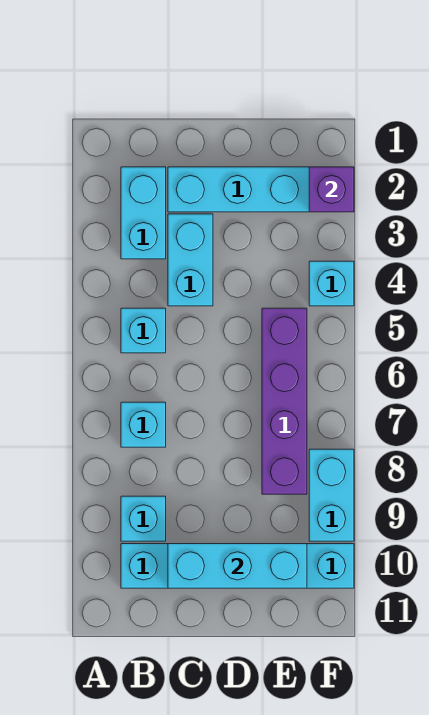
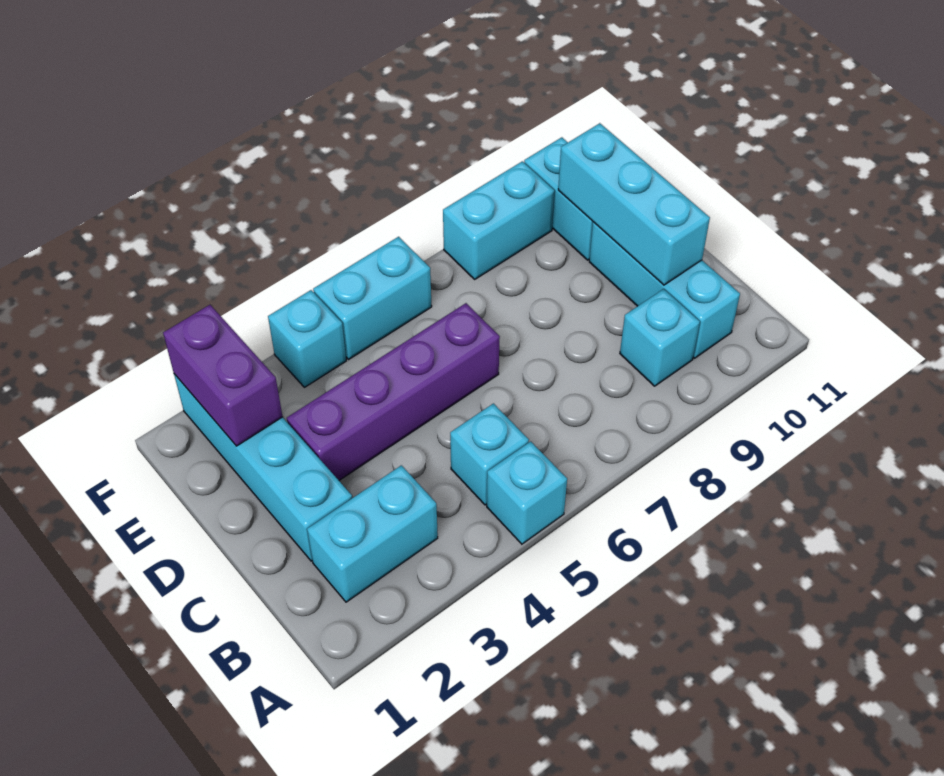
cyan brick B7 level 1 -> cyan brick A5 level 1
cyan brick C3:C4 level 1 -> cyan brick F5:F6 level 1
purple brick E5:E8 level 1 -> purple brick D3:D6 level 1
purple brick F2 level 2 -> purple brick E2:F2 level 2

